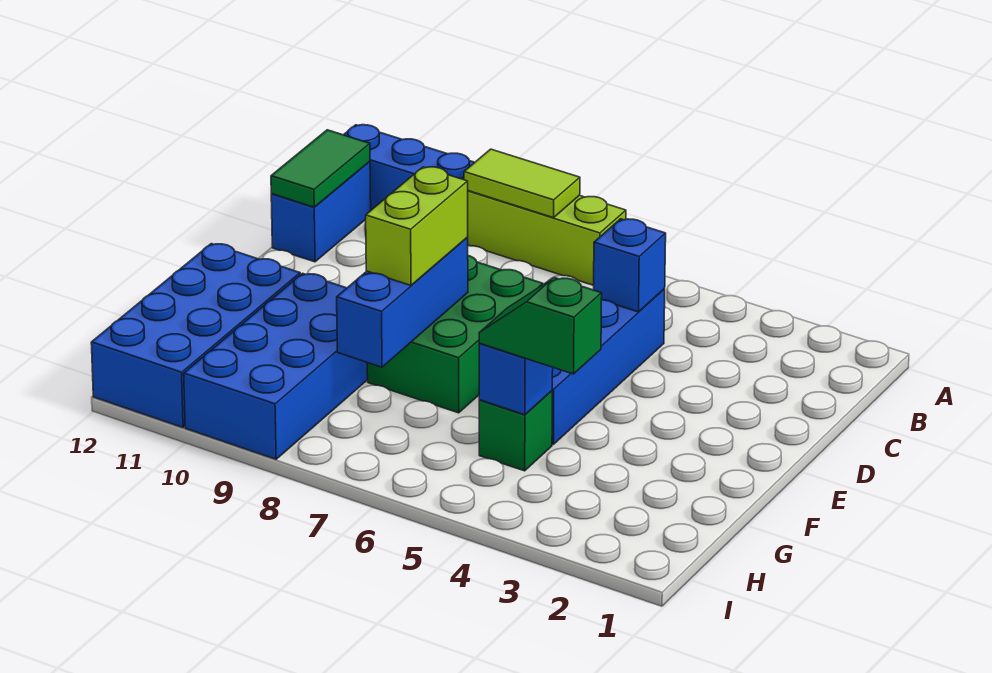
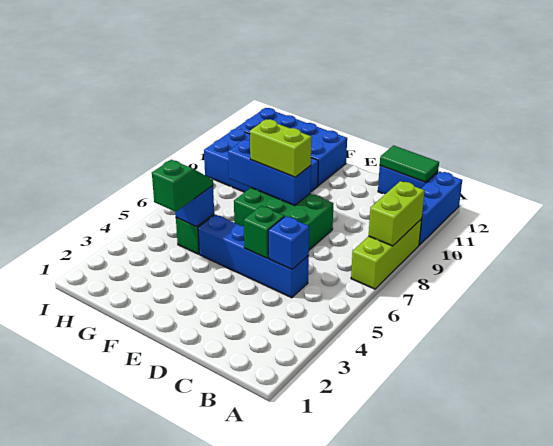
lime tile A8:A9 level 2 -> lime brick A8:A9 level 2
none -> green brick D5 level 2

